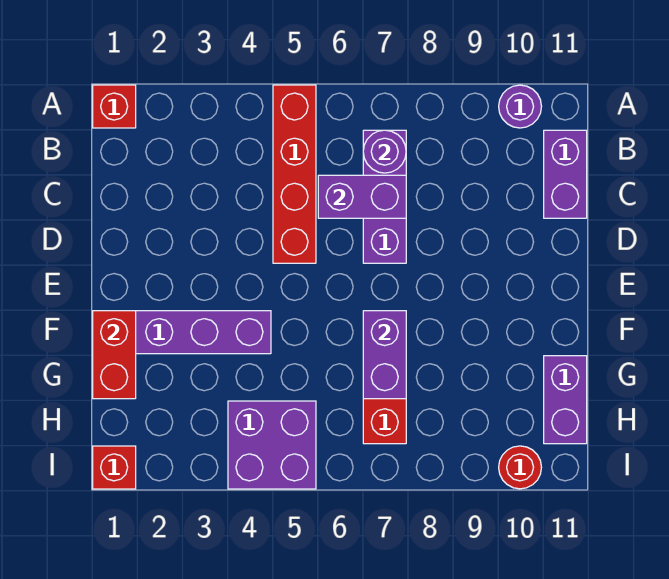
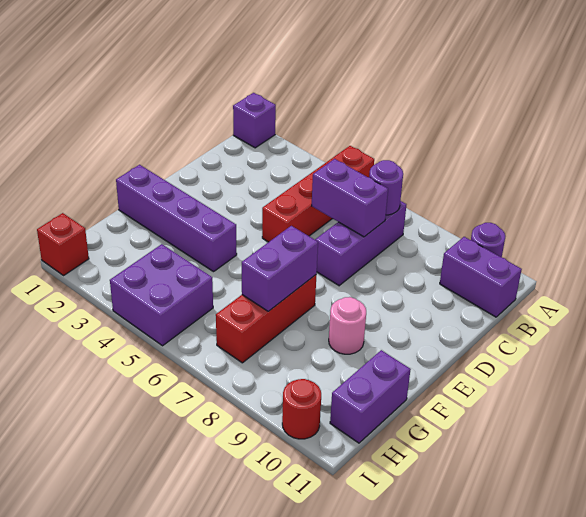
red brick A1 level 1 -> purple brick A1 level 1
purple brick B11:C11 level 1 -> purple brick B10:B11 level 1
red brick F1:G1 level 2 -> none
none -> pink round brick F9 level 1

